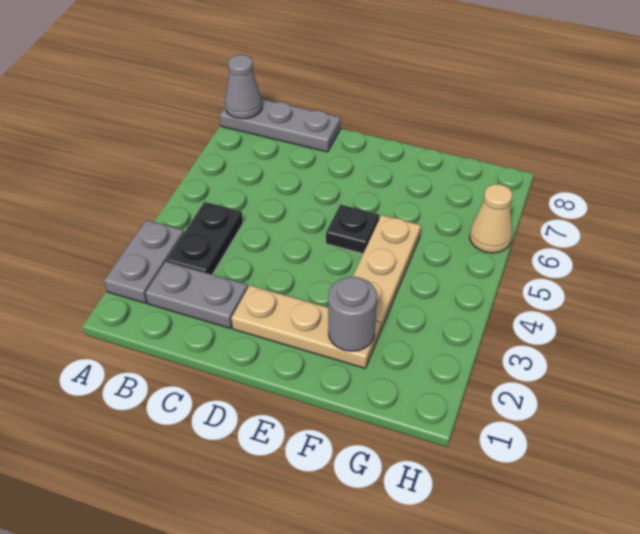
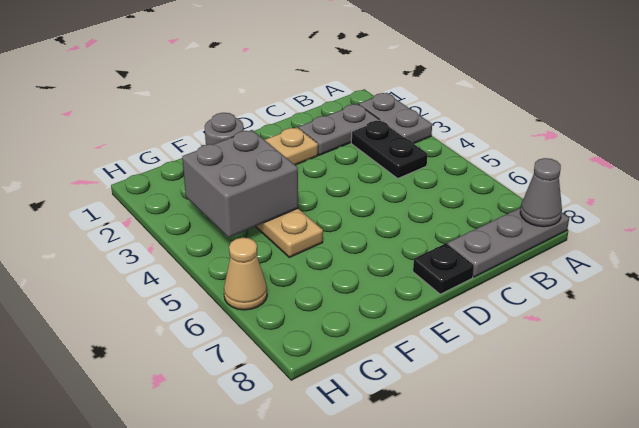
black plate E5 level 1 -> black plate D8 level 1
none -> grey brick F3:G4 level 2

